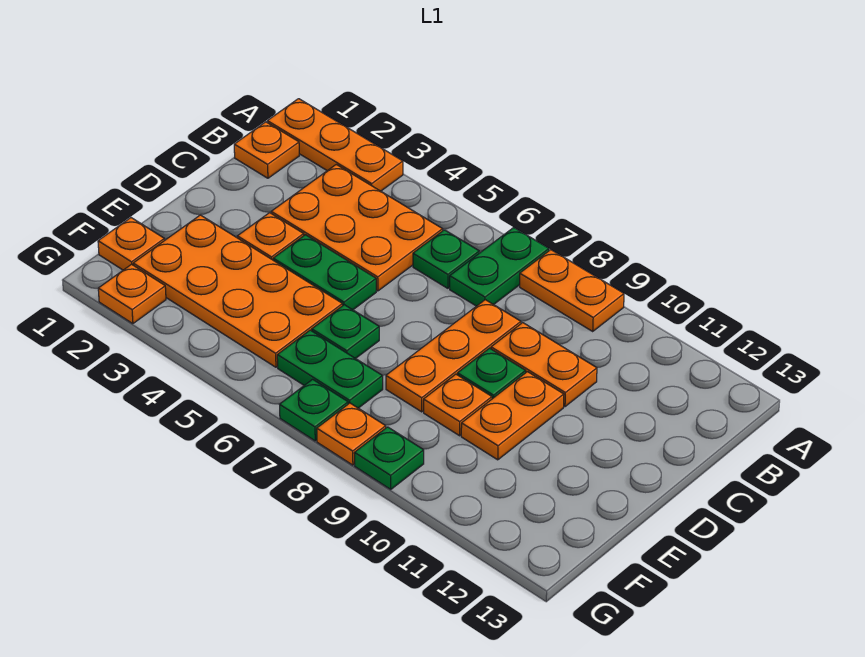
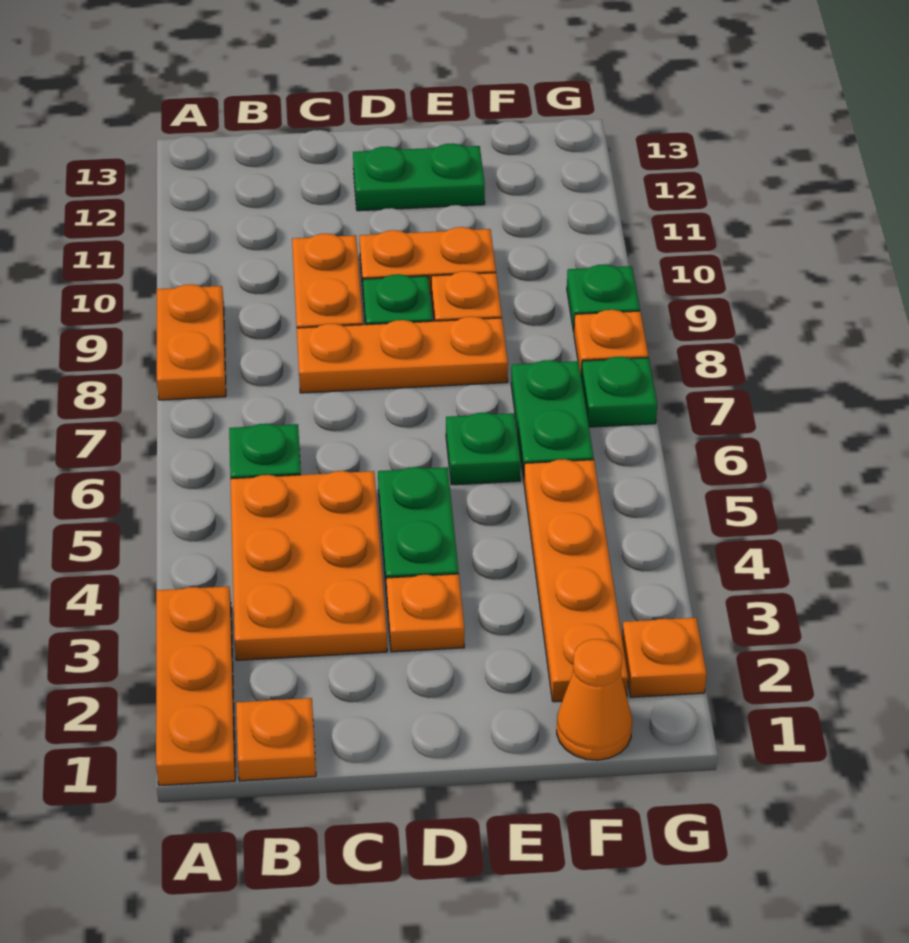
green plate A7:B7 level 1 -> green plate D12:E12 level 1
orange plate E2:F5 level 1 -> orange plate F2:F5 level 1
orange plate F1 level 1 -> orange cone F1 level 1

